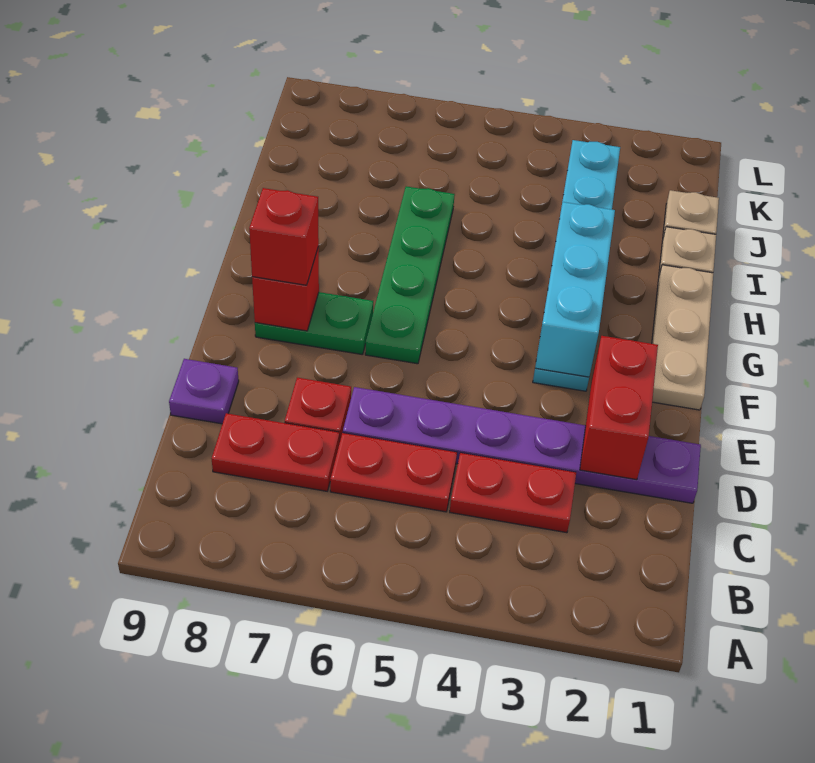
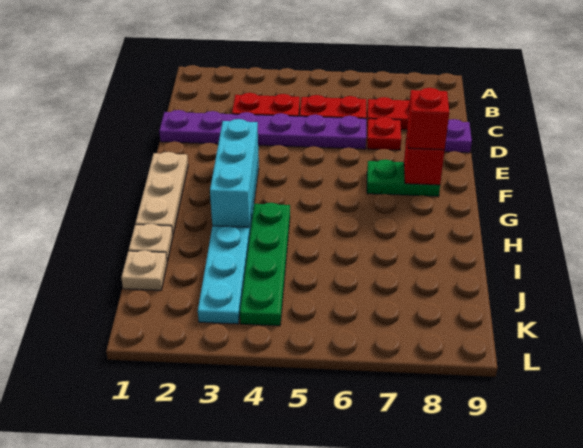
red brick D2:E2 level 2 -> none
green plate F6:I6 level 1 -> green plate H4:K4 level 1

